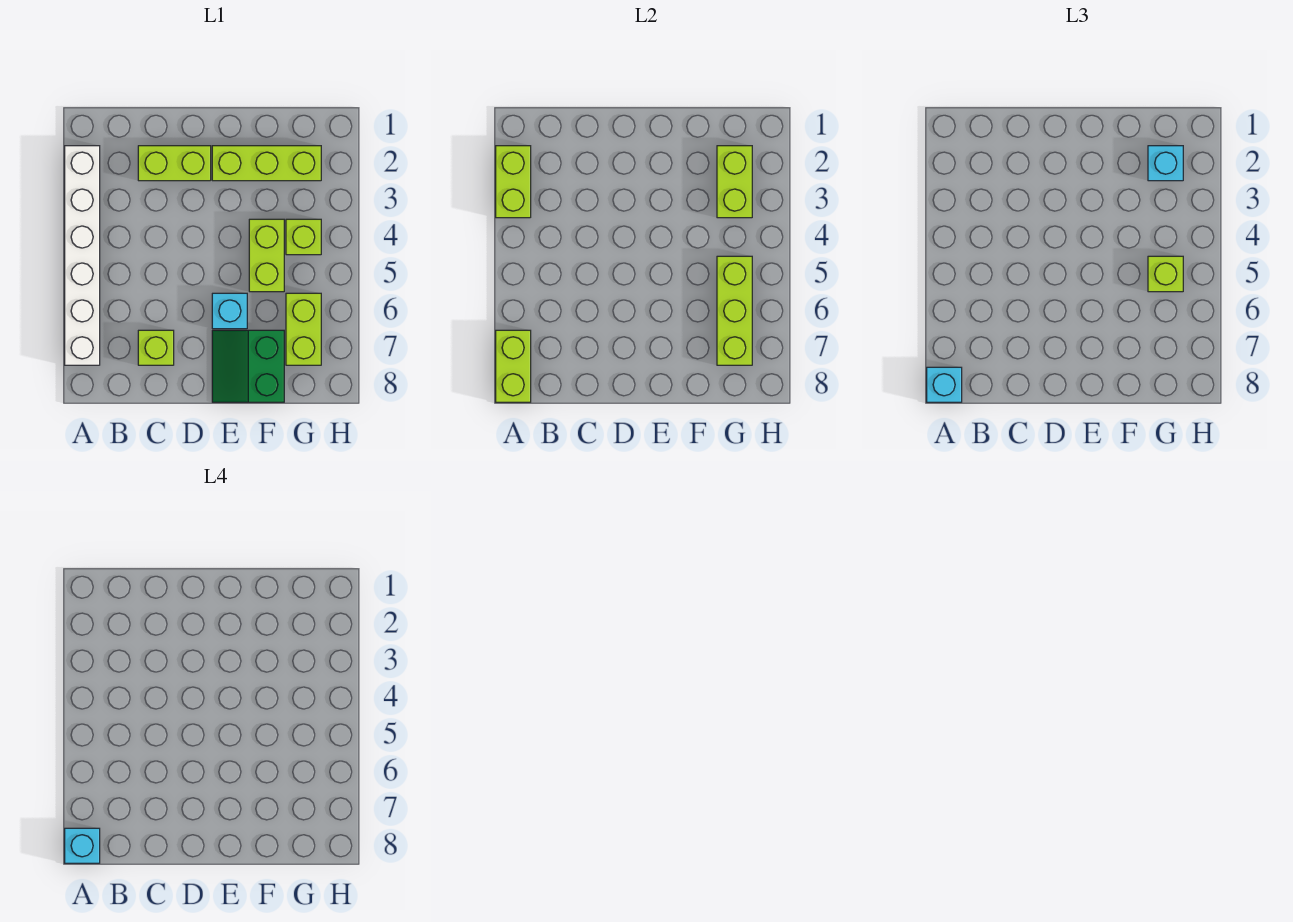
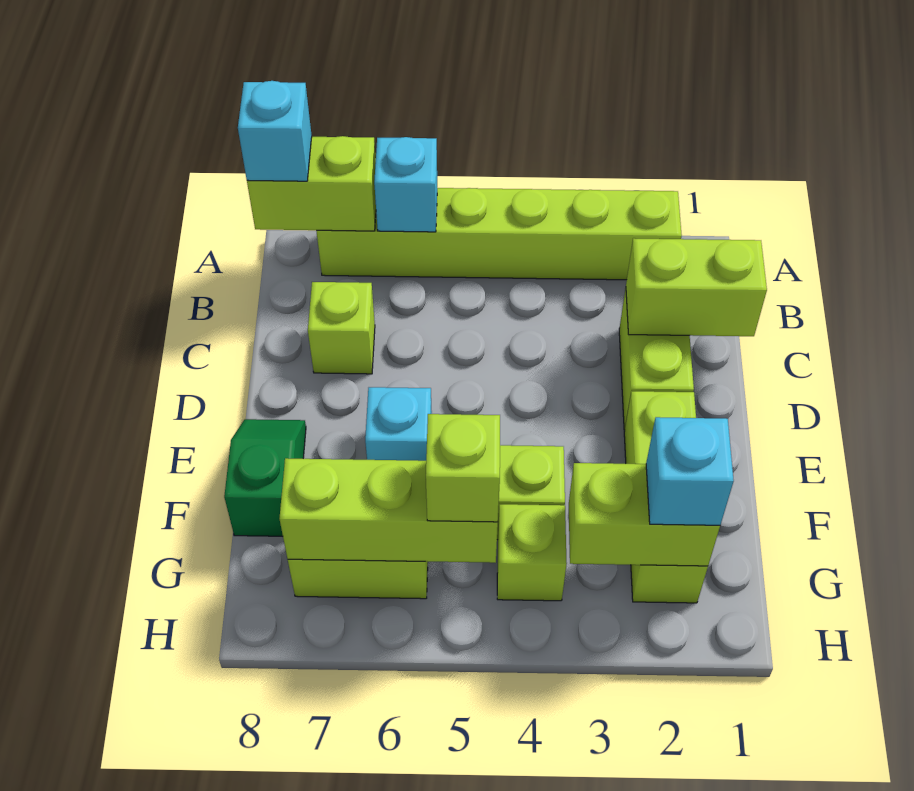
white brick A2:A7 level 1 -> lime brick A2:A7 level 1
lime brick A2:A3 level 2 -> lime brick C1:C2 level 2
cyan brick A8 level 4 -> cyan brick A6 level 2
green slope E7:F8 level 1 top F -> green slope E8:F8 level 1 top F

